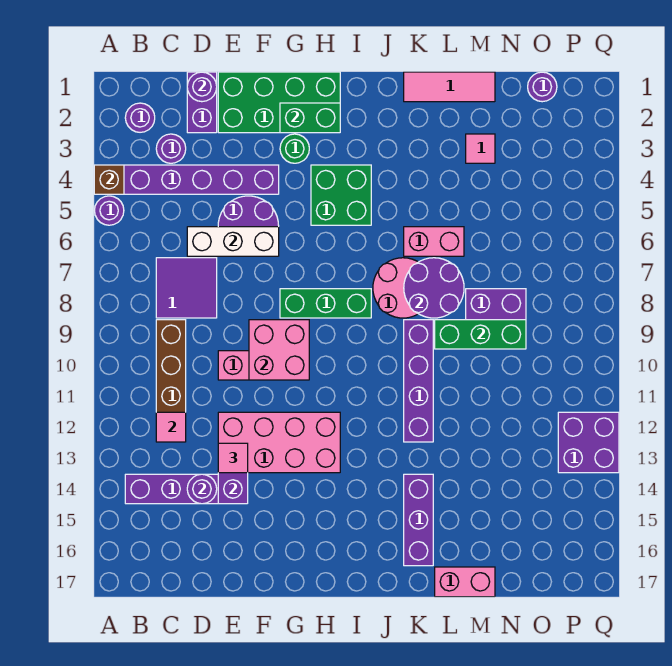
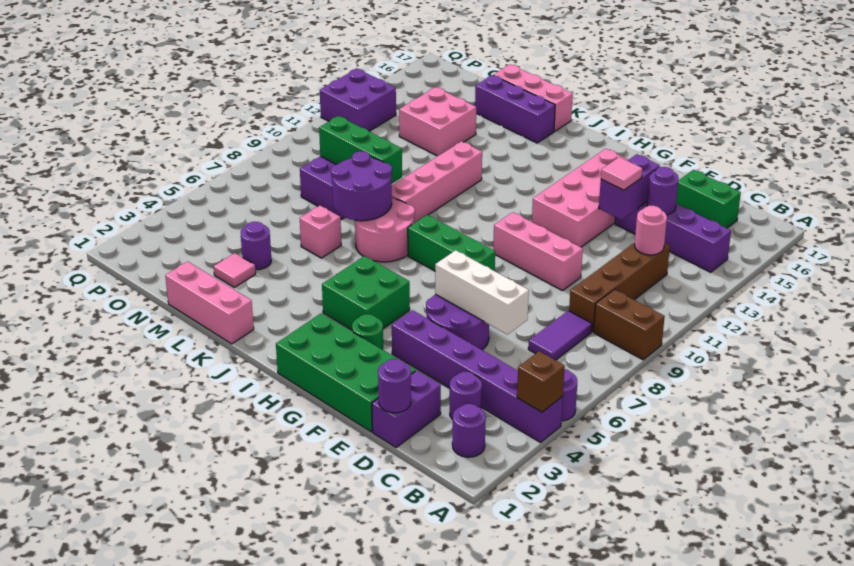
none -> brown brick A9:B9 level 1
purple tile C7:D8 level 1 -> purple tile C7:C8 level 1
pink tile C12 level 2 -> pink round brick C12 level 2
pink brick E12:H13 level 1 -> pink brick F12:G15 level 1
pink brick F9:G10 level 2 -> pink brick M13:N14 level 1
green brick G2:H2 level 2 -> green brick C16:D16 level 1
pink tile K1:M1 level 1 -> pink brick K1:M1 level 1
pink brick K6:L6 level 1 -> pink brick L6 level 1
purple brick K9:K12 level 1 -> pink brick K9:K12 level 1
purple brick K14:K16 level 1 -> purple brick K16:M16 level 1
pink brick L17:M17 level 1 -> pink brick K17:M17 level 1
purple round brick O1 level 1 -> purple round brick M4 level 1

